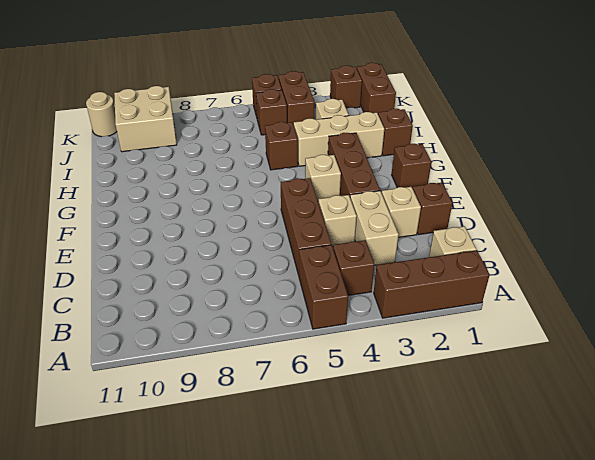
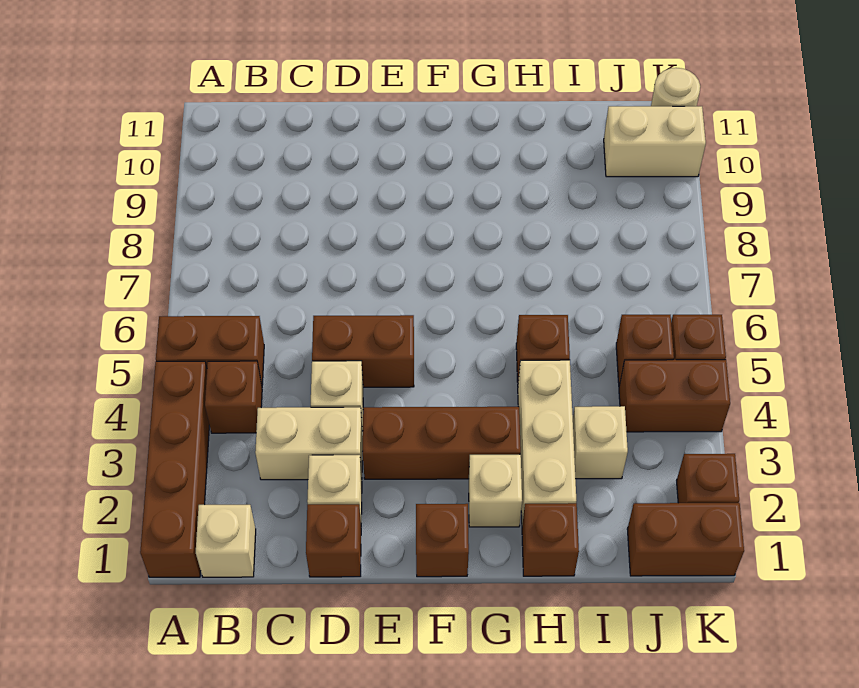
brown brick A1:A3 level 1 -> brown brick A1:A4 level 1
brown brick C5:E5 level 1 -> brown brick D5:E5 level 1
tan brick F4 level 1 -> tan brick G2 level 1
tan brick J9:K10 level 1 -> tan brick J10:K10 level 1

